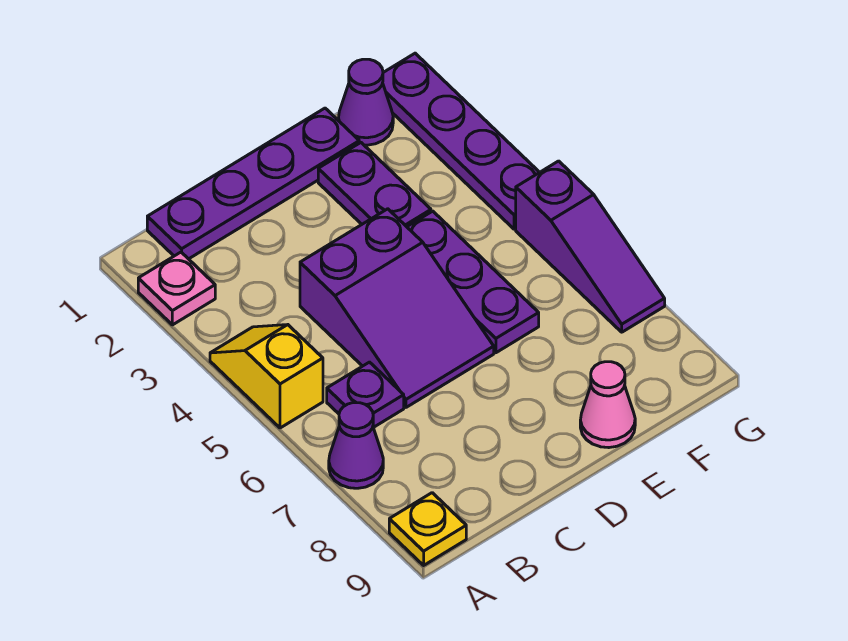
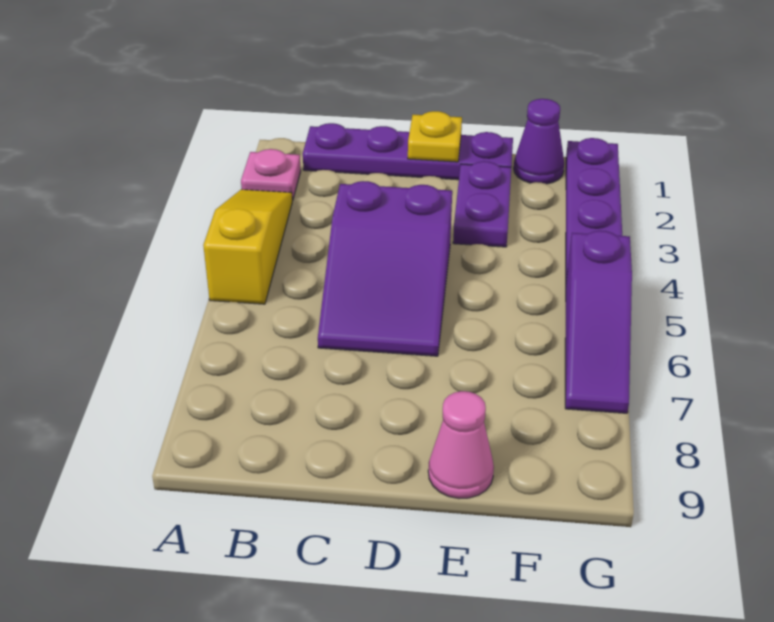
yellow slope A4:A5 level 1 top 5 -> yellow slope A3:A5 level 1 top 5
purple cone A7 level 1 -> none
yellow plate A9 level 1 -> yellow plate D1 level 2
purple plate B6 level 1 -> none
purple plate E4:E6 level 1 -> none

